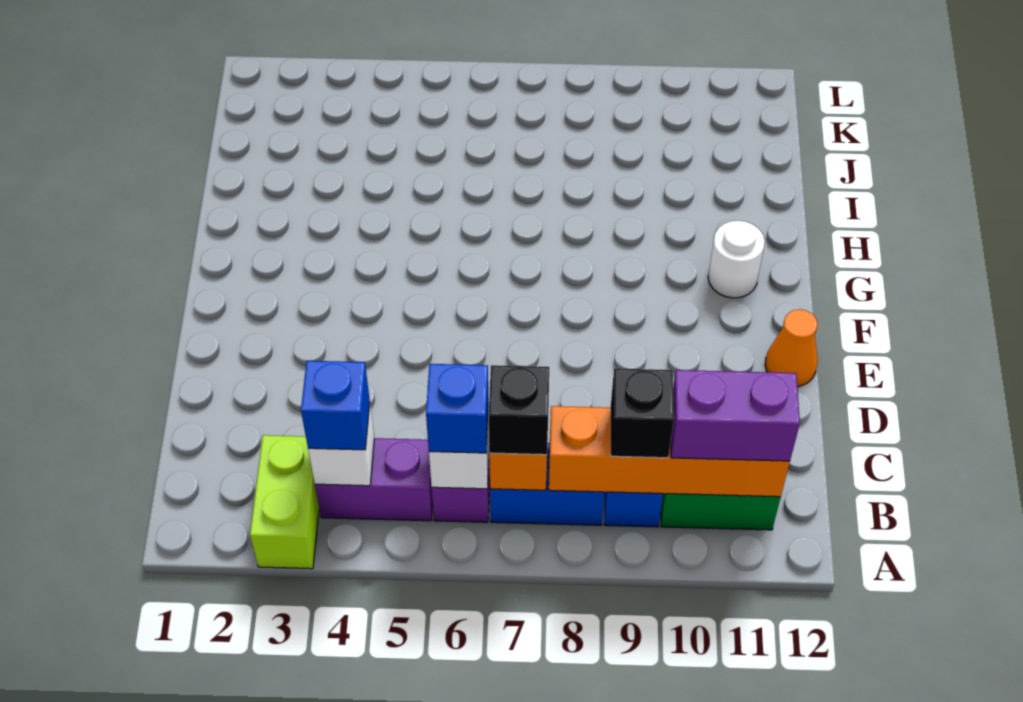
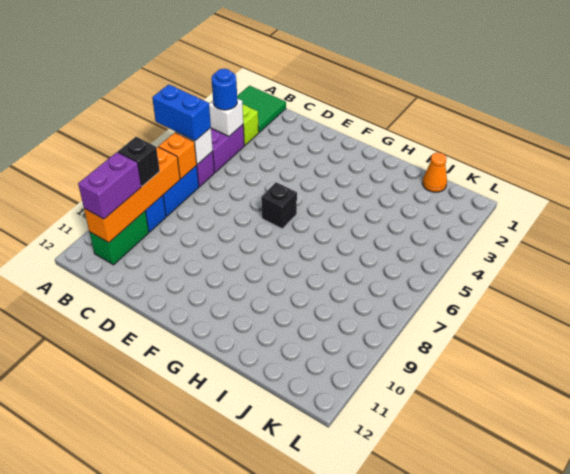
none -> green tile A1:B2 level 1
blue brick B4 level 3 -> blue round brick B4 level 3
blue brick B6 level 3 -> blue brick A6:B6 level 3
black brick B7 level 3 -> black brick F6 level 1
orange cone E12 level 1 -> orange cone J1 level 1
white round brick G11 level 1 -> none

